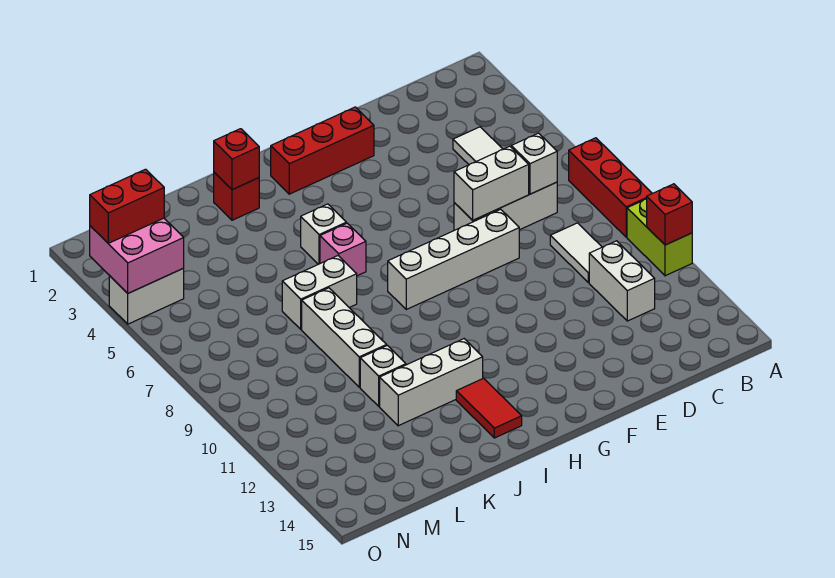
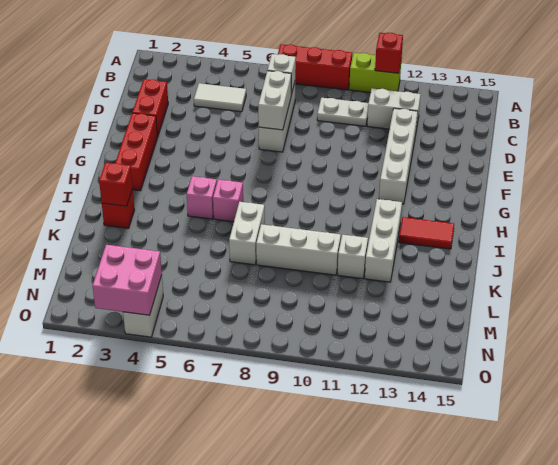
white tile C9:C10 level 1 -> white plate C9:C10 level 1
white brick E8:H8 level 1 -> white brick D12:G12 level 1
white brick I5 level 1 -> pink brick I5 level 1
red brick N3:O3 level 3 -> red brick D2:E2 level 1

